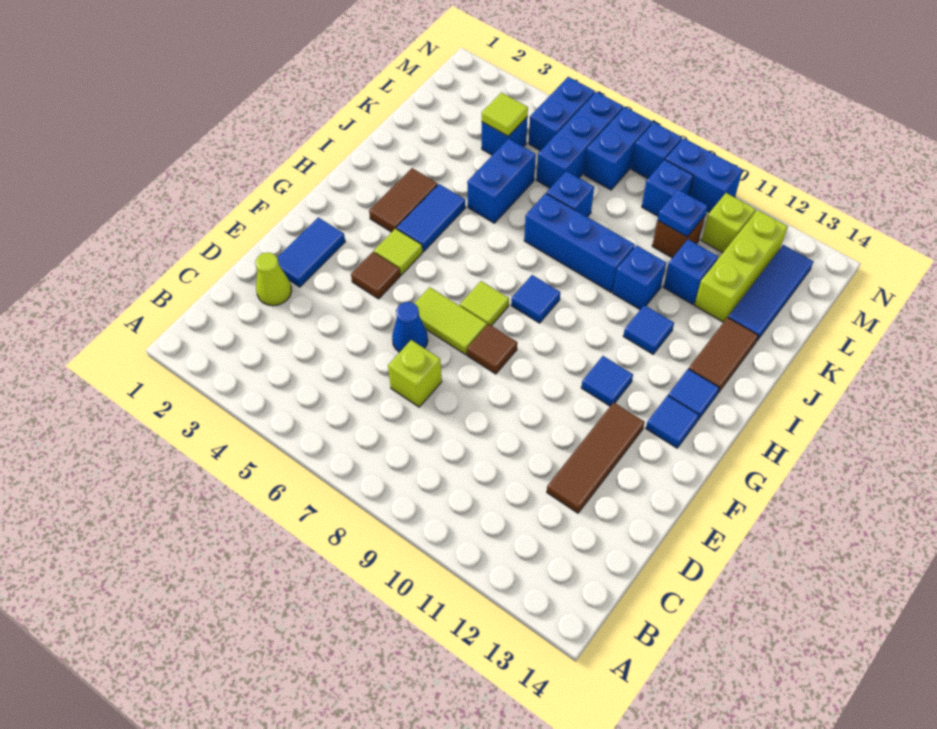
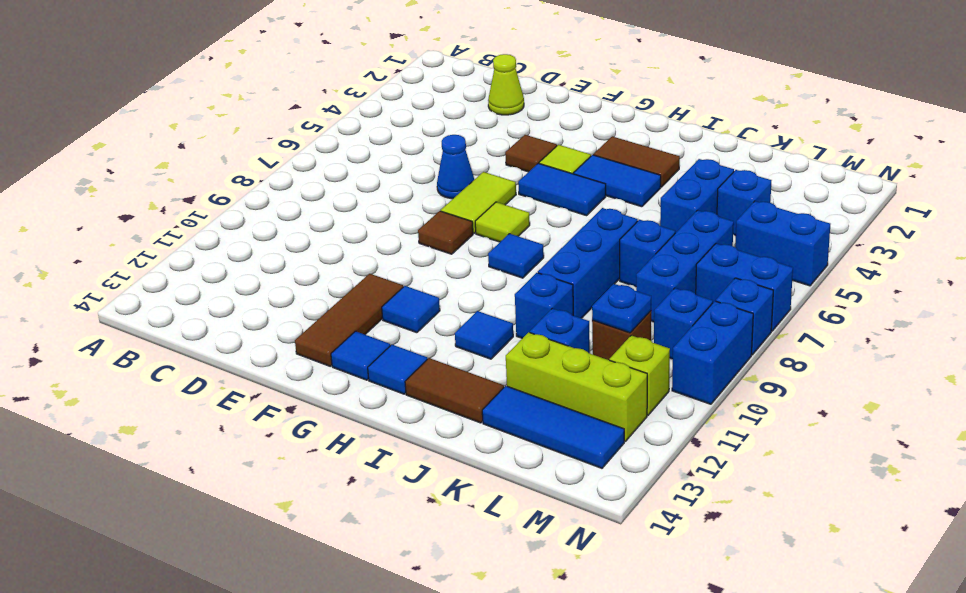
lime brick D7 level 1 -> none
brown tile D12:F12 level 1 -> brown tile F11:F13 level 1
blue tile E2:F2 level 1 -> blue tile G5:H5 level 1
blue brick J5:K5 level 1 -> blue brick K4:K5 level 1
lime tile L4 level 2 -> none
blue brick L6:N6 level 1 -> blue brick L6:L8 level 1

